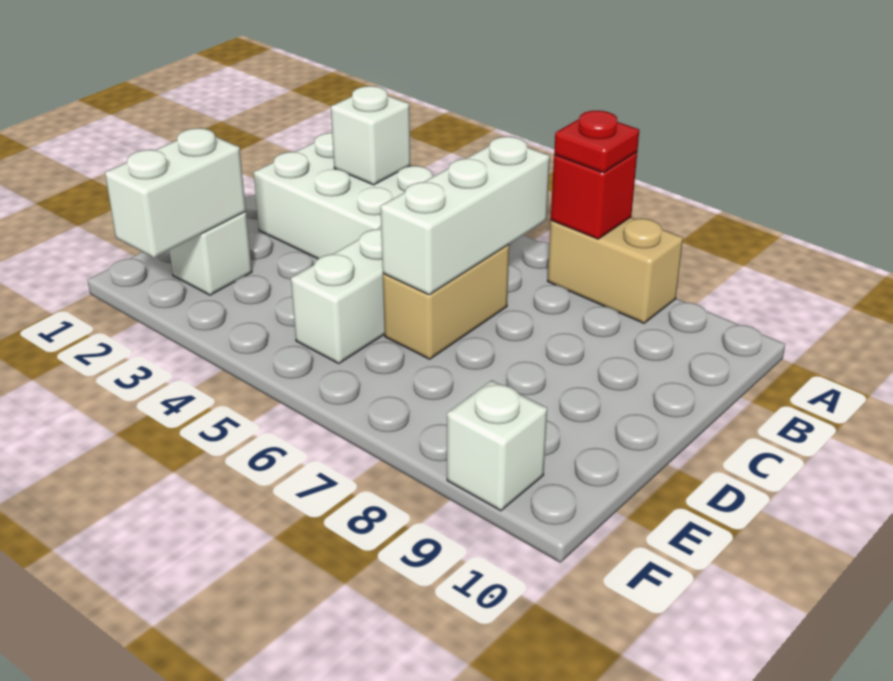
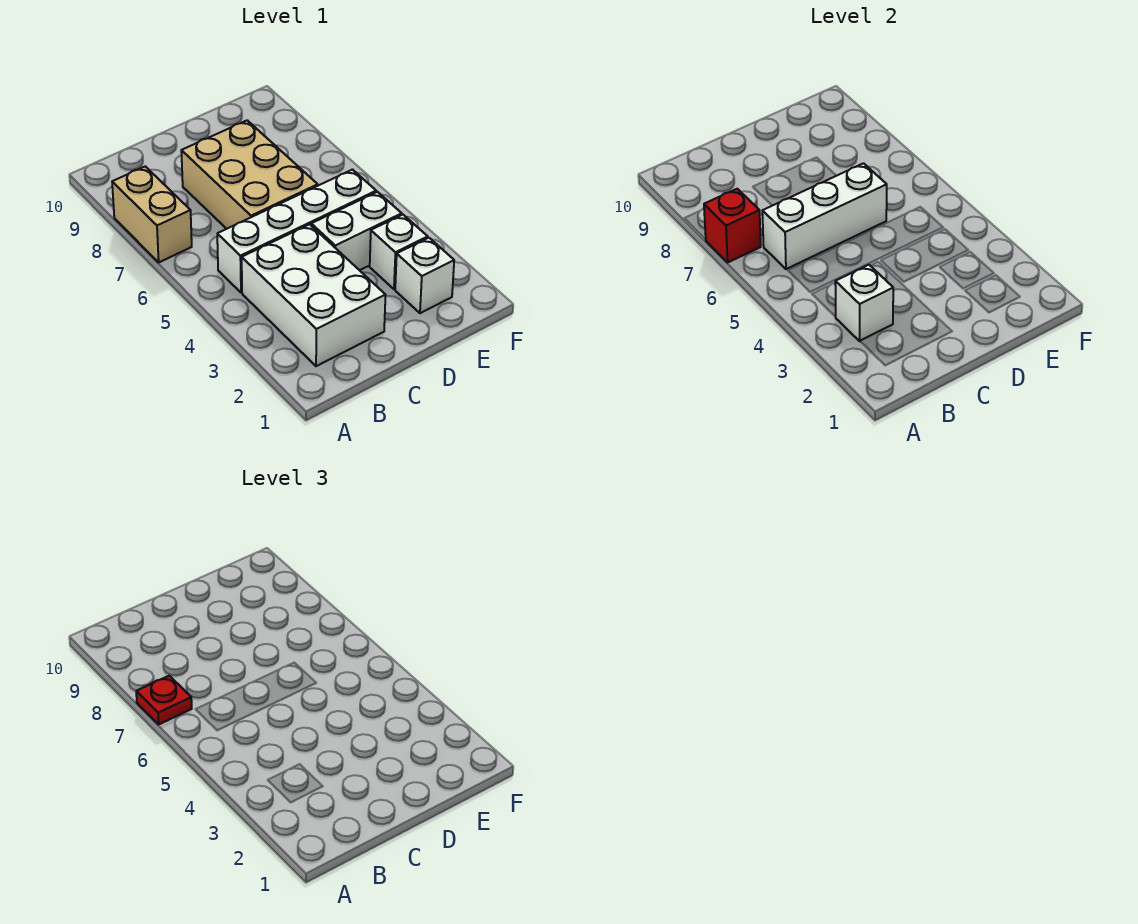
tan brick C6:D6 level 1 -> tan brick C6:D8 level 1
white brick E2:F2 level 2 -> white brick D4:E4 level 1
white brick F9 level 1 -> white brick E3 level 1

